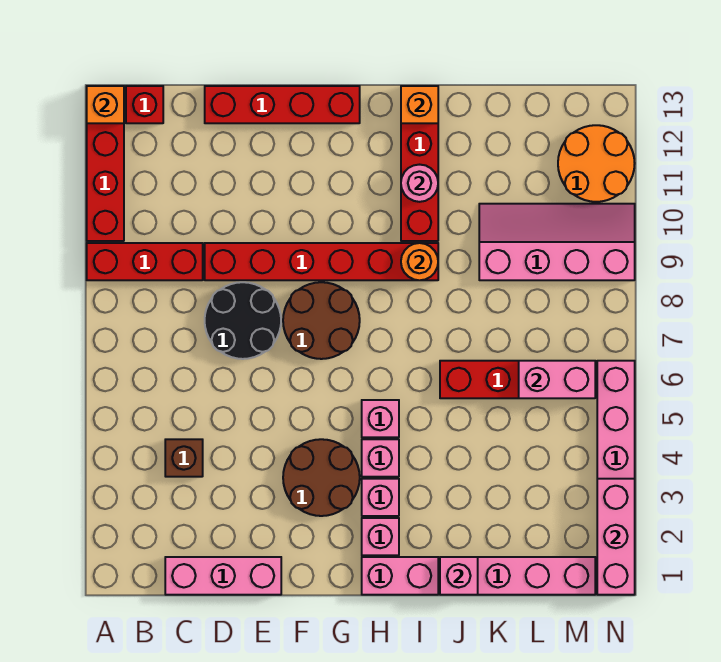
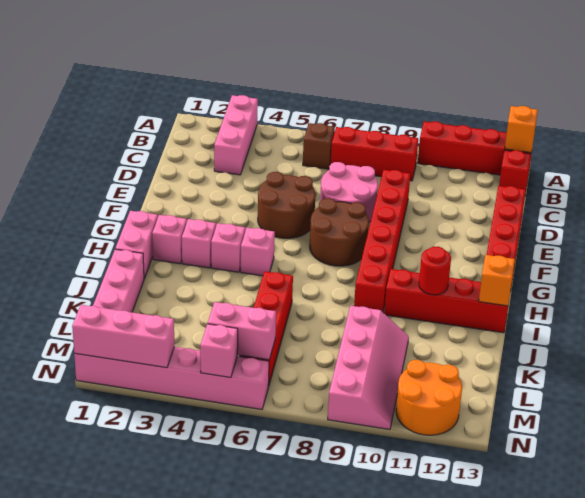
red brick A9:C9 level 1 -> red brick B7:B9 level 1
pink brick C1:E1 level 1 -> pink brick A3:C3 level 1
brown brick C4 level 1 -> brown brick B6 level 1
black round brick D7:E8 level 1 -> pink round brick D7:E8 level 1
brown round brick F3:G4 level 1 -> brown round brick E5:F6 level 1
orange round brick I9 level 2 -> none
pink round brick I11 level 2 -> red round brick I11 level 2
pink brick J1 level 2 -> pink brick N5 level 2
pink brick L6:M6 level 2 -> pink brick M5:M6 level 2

